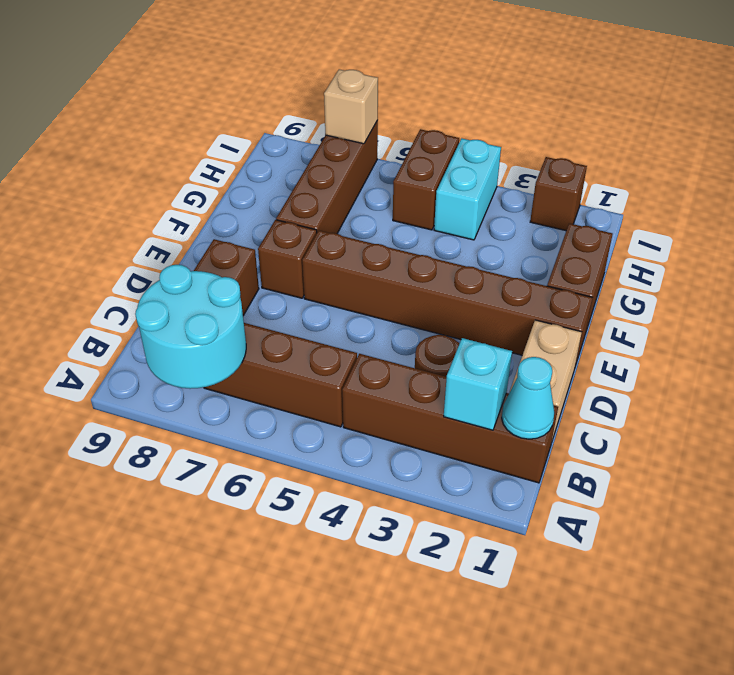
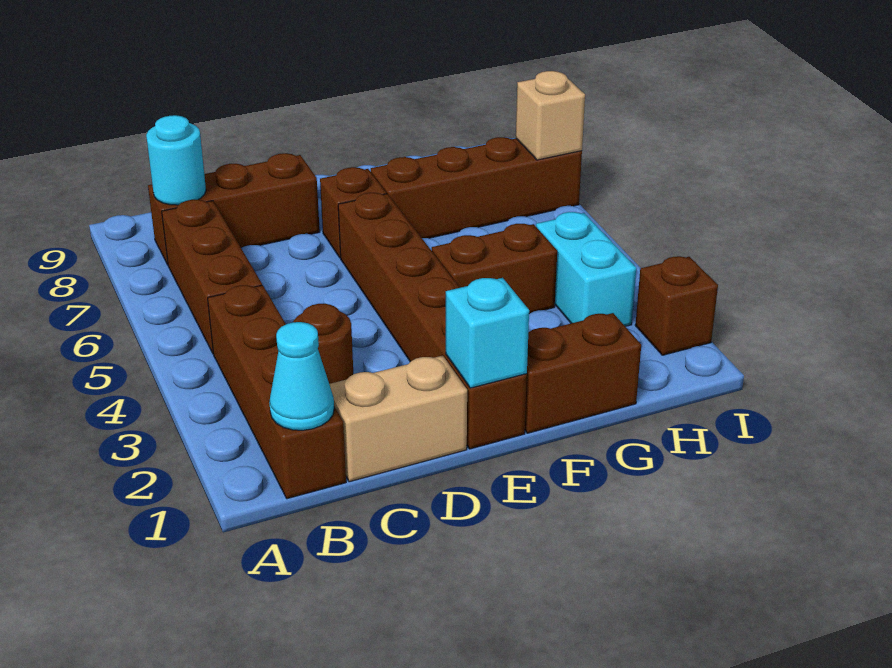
cyan round brick A7:B8 level 2 -> cyan round brick B8 level 2
cyan brick B2 level 2 -> cyan brick E1 level 2
cyan brick H4:I4 level 1 -> cyan brick H3:H4 level 1
brown brick H5:I5 level 1 -> brown brick F4:G4 level 1

